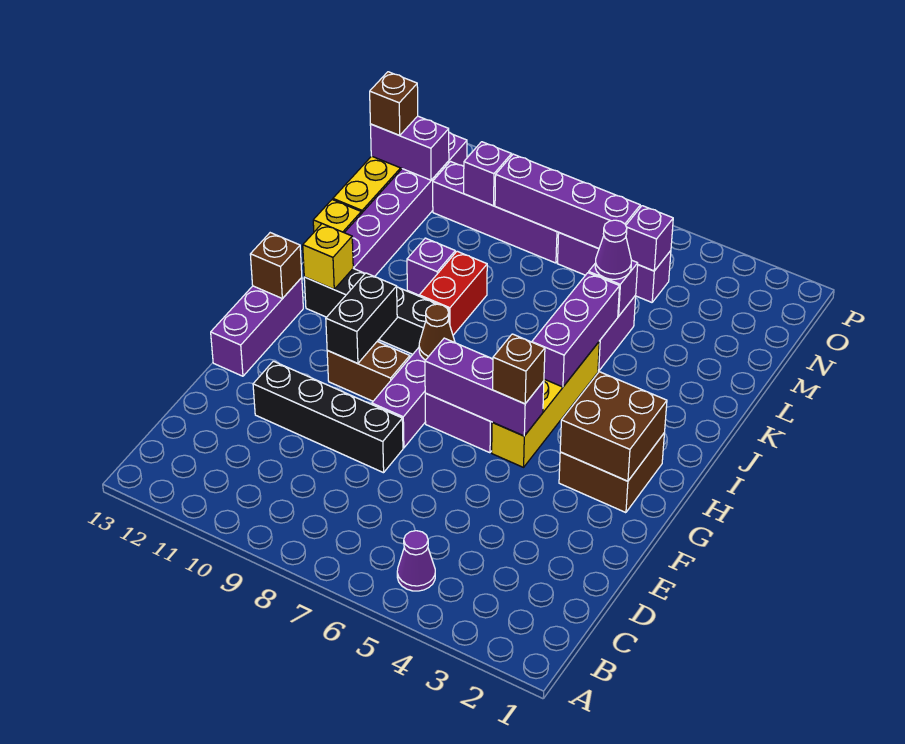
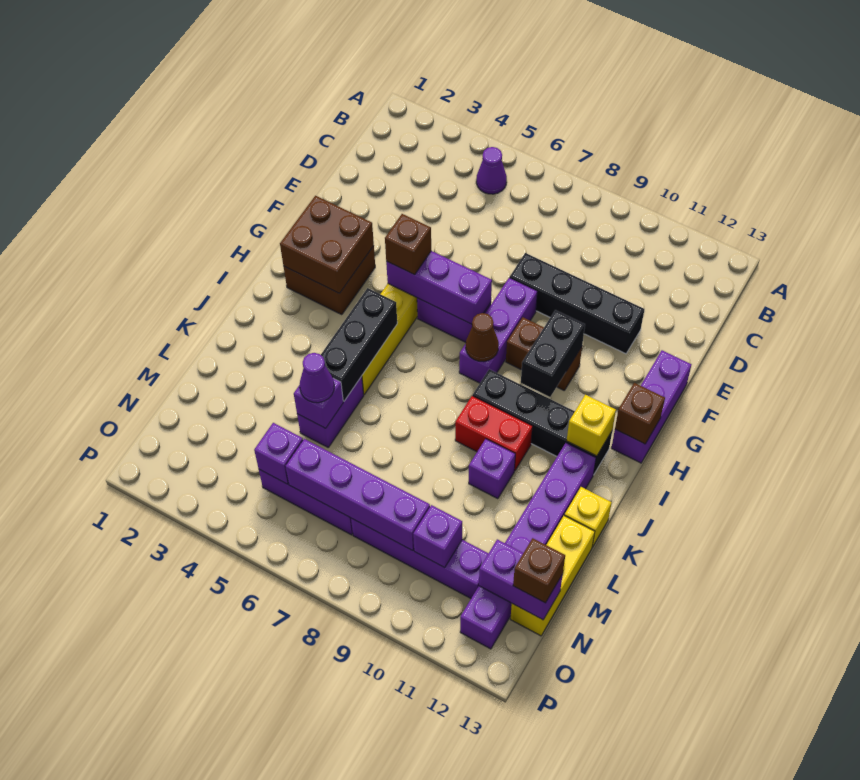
purple brick I5:K5 level 2 -> black brick I5:K5 level 2
red brick J9:K9 level 1 -> red brick J9:J10 level 1

